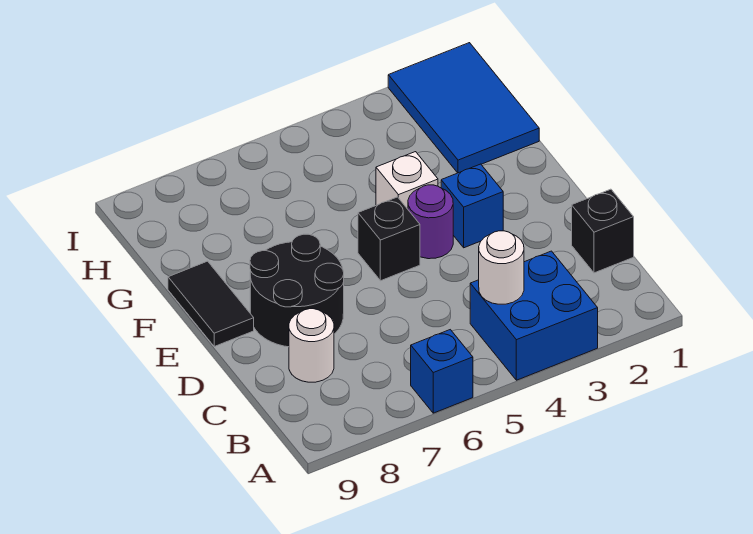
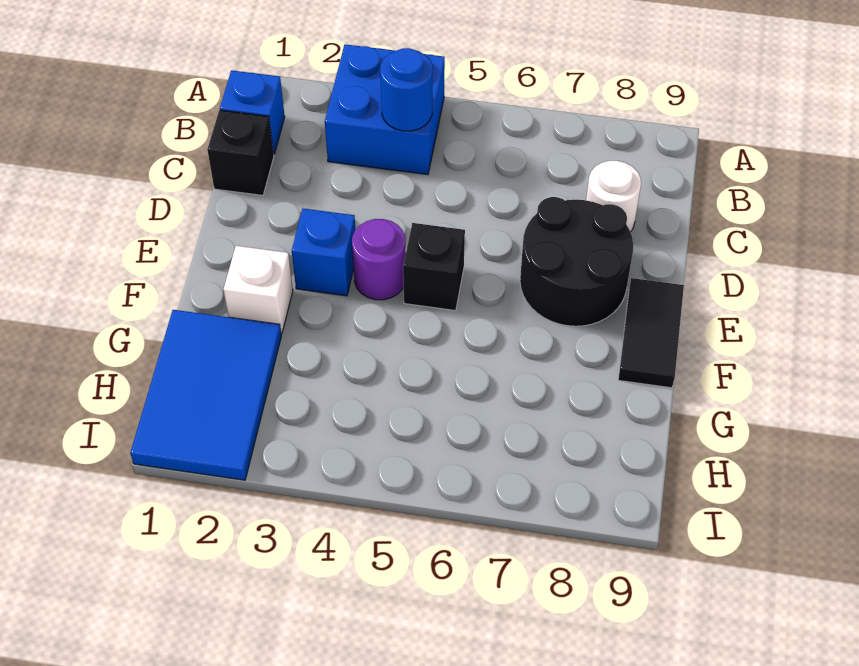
blue brick A6 level 1 -> blue brick B1 level 1
white round brick B4 level 2 -> blue round brick B4 level 2
white brick F4 level 1 -> white brick F2 level 1

